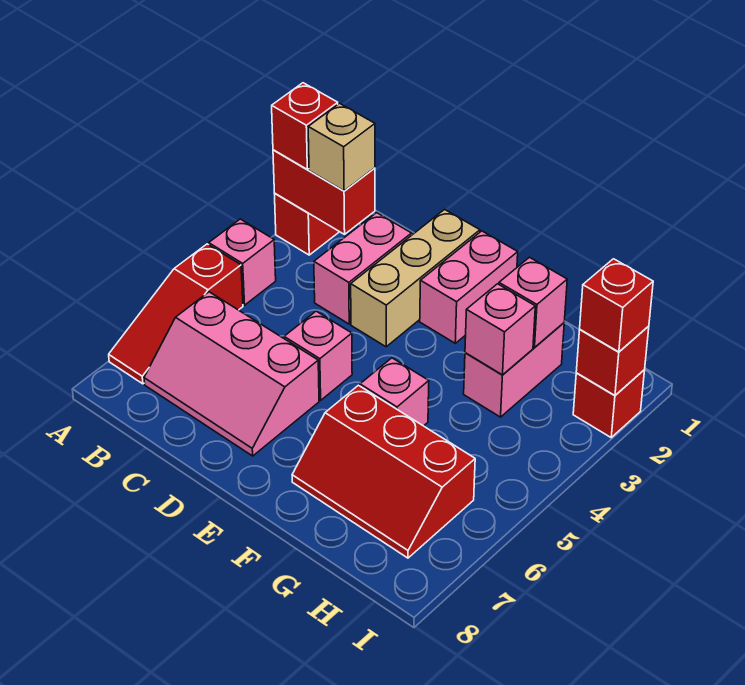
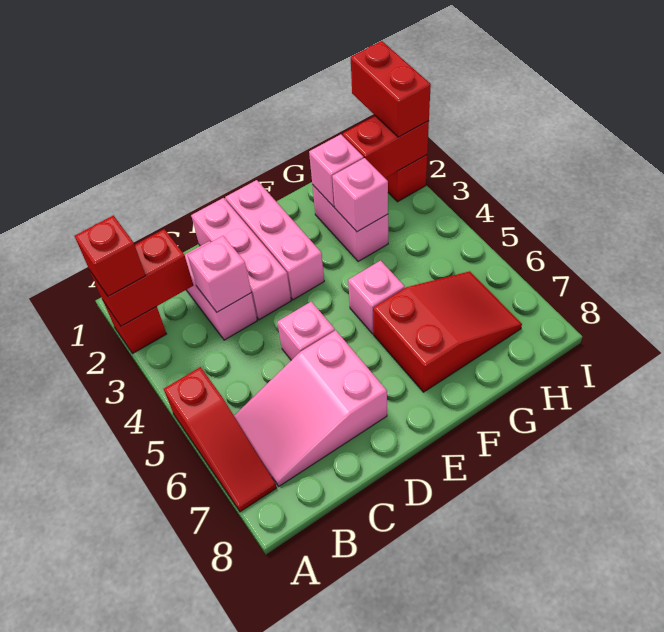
pink brick A4 level 1 -> pink brick C3 level 2
tan brick B2 level 3 -> none
pink slope B6:D7 level 1 top 6 -> pink slope B6:D7 level 1 top D
tan brick D1:D3 level 1 -> pink brick D1:D3 level 1
pink brick E1:E2 level 1 -> pink brick E1:E3 level 1
red slope F6:H7 level 1 top 6 -> red slope F6:H7 level 1 top F
red brick I2 level 2 -> red brick H2:I2 level 2
red brick I2 level 3 -> red brick I1:I2 level 3

